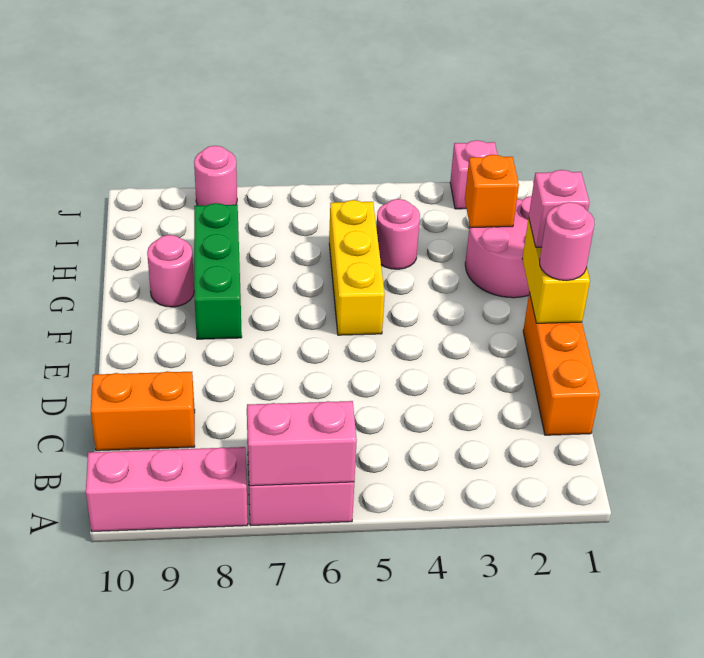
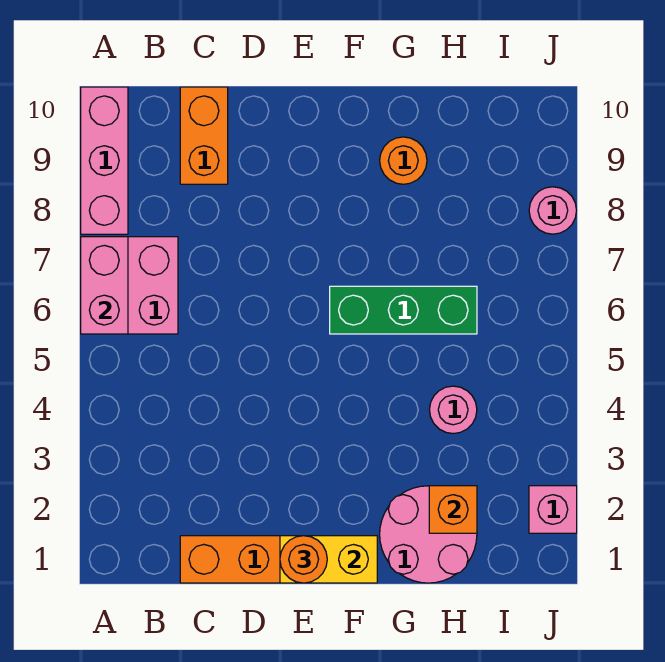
pink round brick E1 level 3 -> orange round brick E1 level 3
pink brick F1 level 3 -> none
yellow brick F5:H5 level 1 -> none
green brick F8:H8 level 1 -> green brick F6:H6 level 1
pink round brick G9 level 1 -> orange round brick G9 level 1

